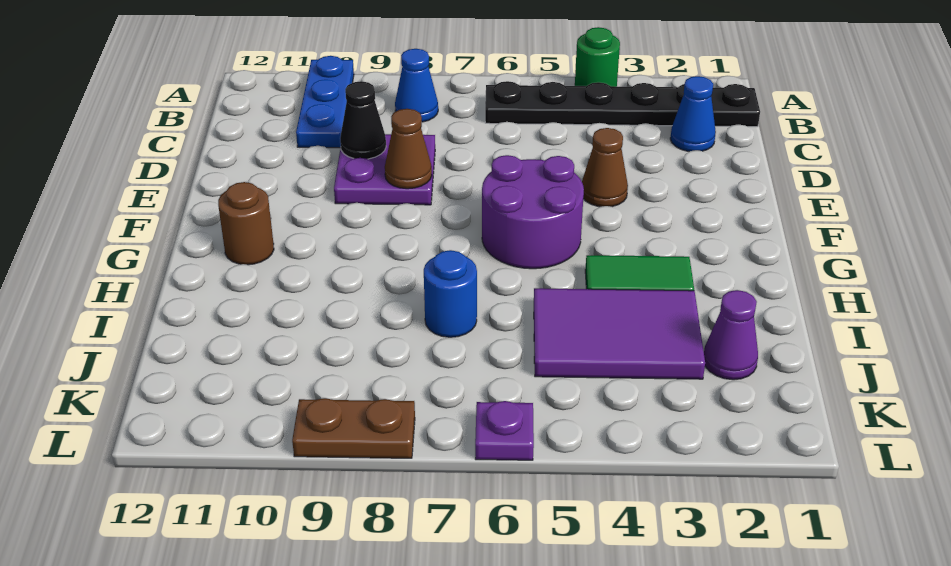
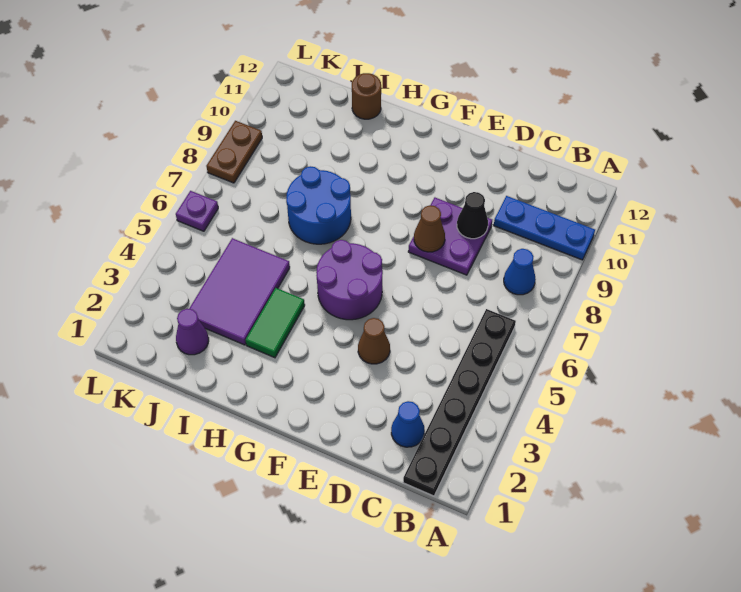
green round brick A4 level 1 -> none
brown round brick G11 level 1 -> brown round brick I12 level 1
blue round brick I7 level 1 -> blue round brick H7:I8 level 1

